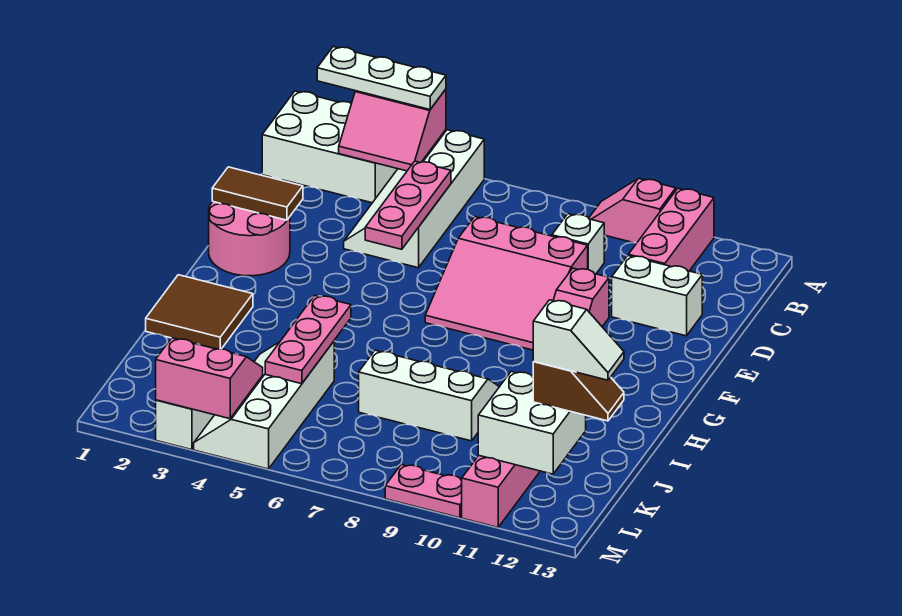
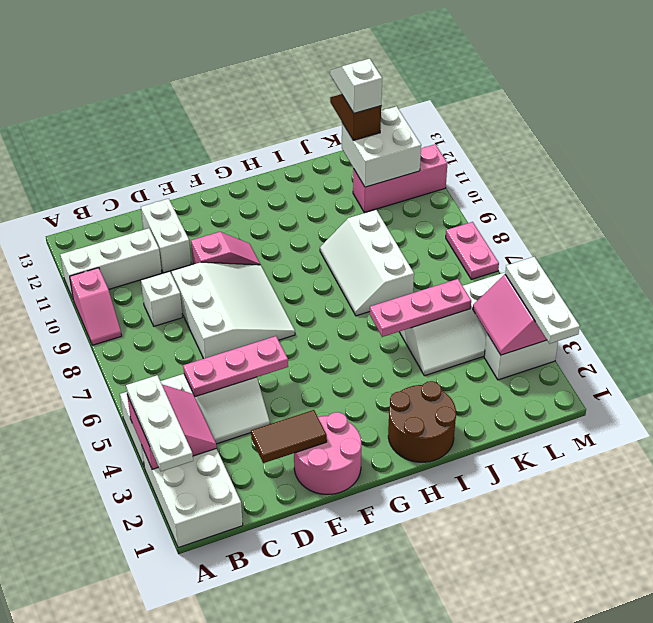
pink brick A11:C11 level 1 -> white brick A11:C11 level 1
pink slope D7:F9 level 1 top D -> white slope D7:F9 level 1 top D
brown tile E1:E2 level 2 -> brown tile D2:E2 level 2
brown tile H1:I2 level 1 -> brown round brick H1:I2 level 1
none -> white plate M2:M4 level 3
pink plate M9:M10 level 1 -> pink plate M7:M8 level 1

